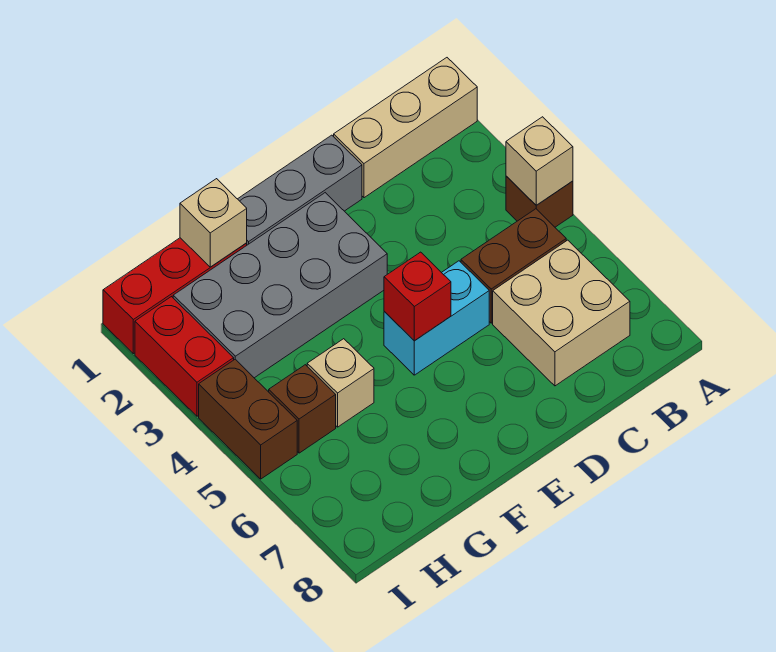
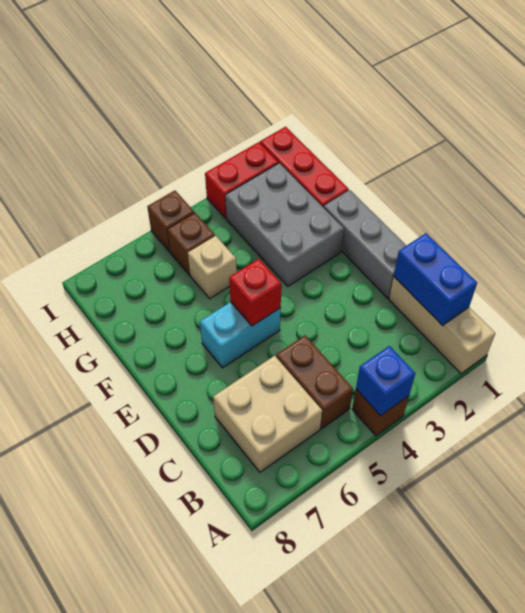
tan brick A4 level 2 -> blue brick A4 level 2
none -> blue brick B1:C1 level 2
cyan brick D5:E5 level 1 -> cyan brick E5:E6 level 1
grey brick E2:H3 level 1 -> grey brick F2:H3 level 1
tan brick G1 level 2 -> none
brown brick I4:I5 level 1 -> brown brick I5 level 1

